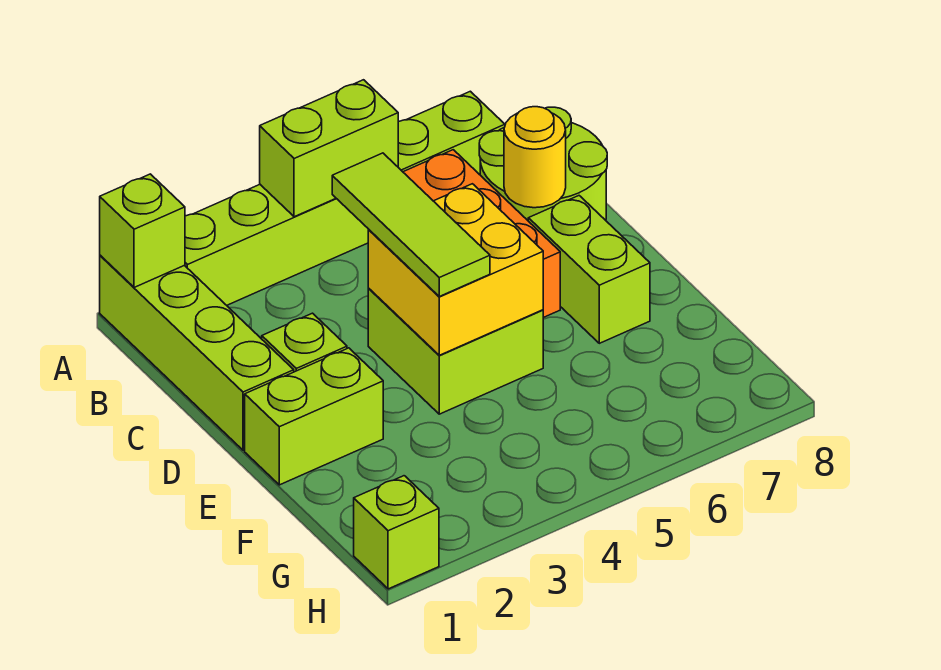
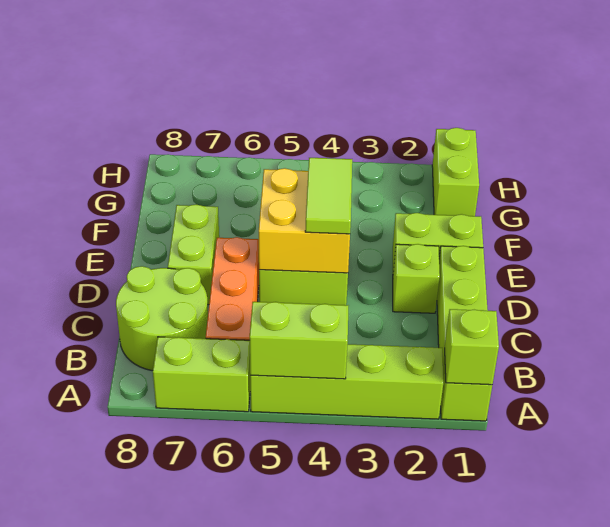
lime tile C4:E4 level 3 -> lime tile D4:E4 level 3
yellow round brick C7 level 2 -> none
lime brick H1 level 1 -> lime brick G1:H1 level 1

